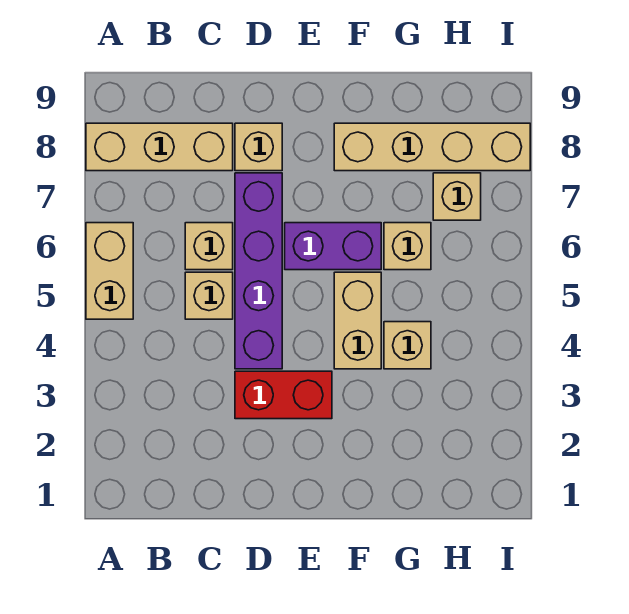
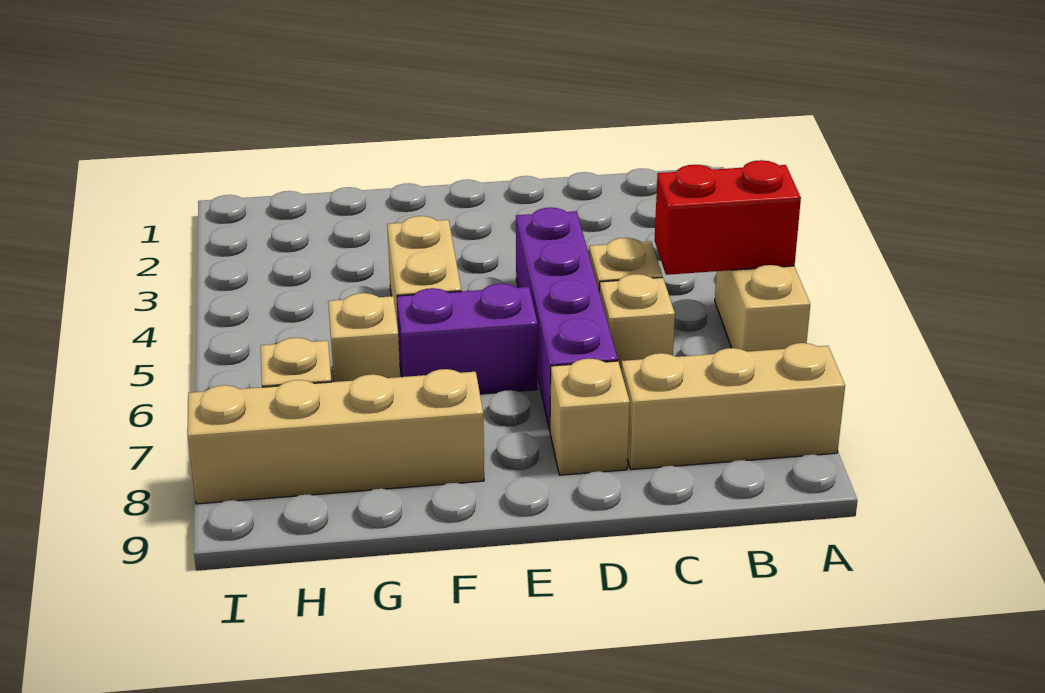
red brick D3:E3 level 1 -> red brick A5:B5 level 2
tan brick G4 level 1 -> none

